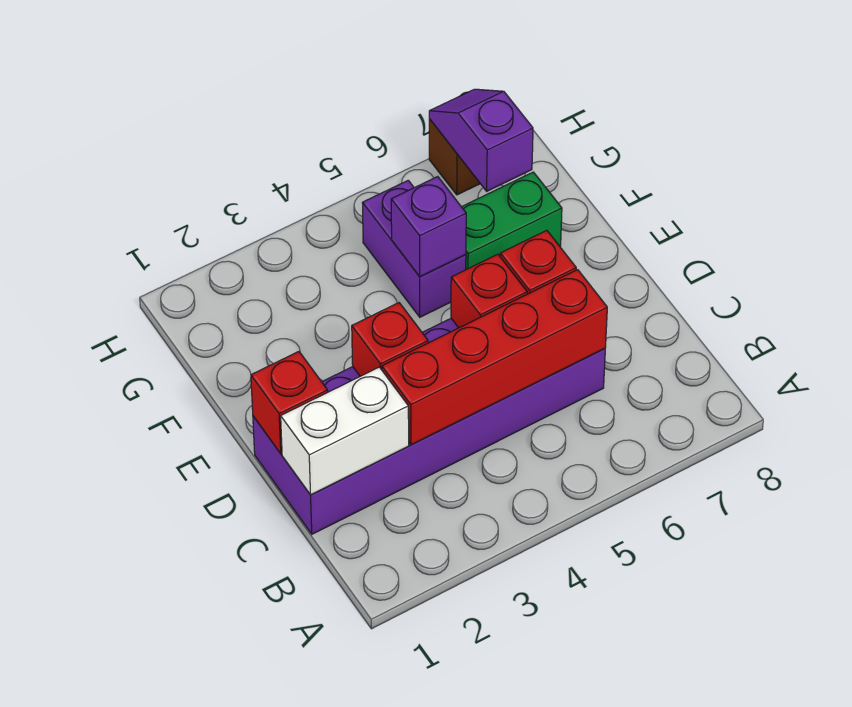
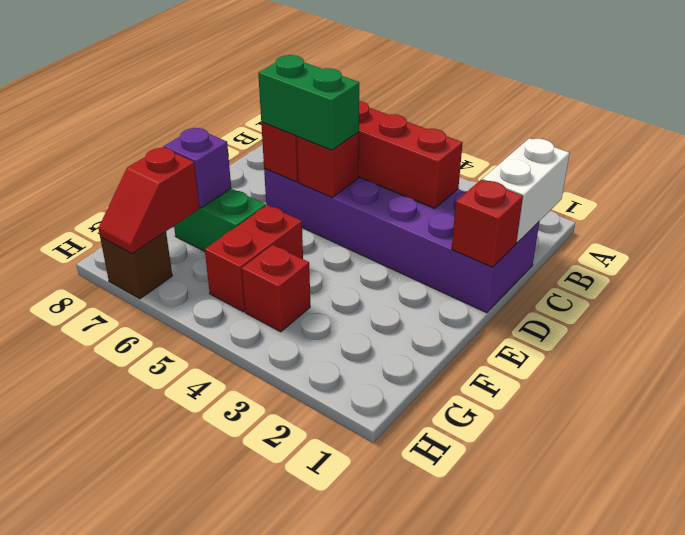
white brick C1:C2 level 2 -> white brick B1:C1 level 2
red brick D3 level 2 -> red brick G4 level 1
none -> green brick D5:D6 level 3
purple brick F5:G5 level 1 -> red brick F5:G5 level 1
purple brick F5 level 2 -> purple brick F7 level 2
purple slope G7:H7 level 2 top G -> red slope G7:H7 level 2 top G

